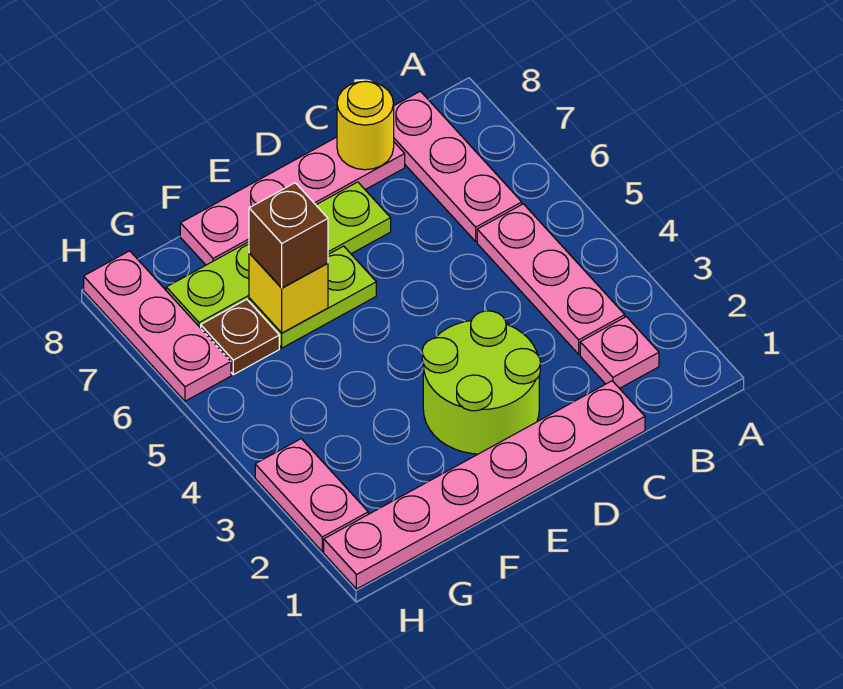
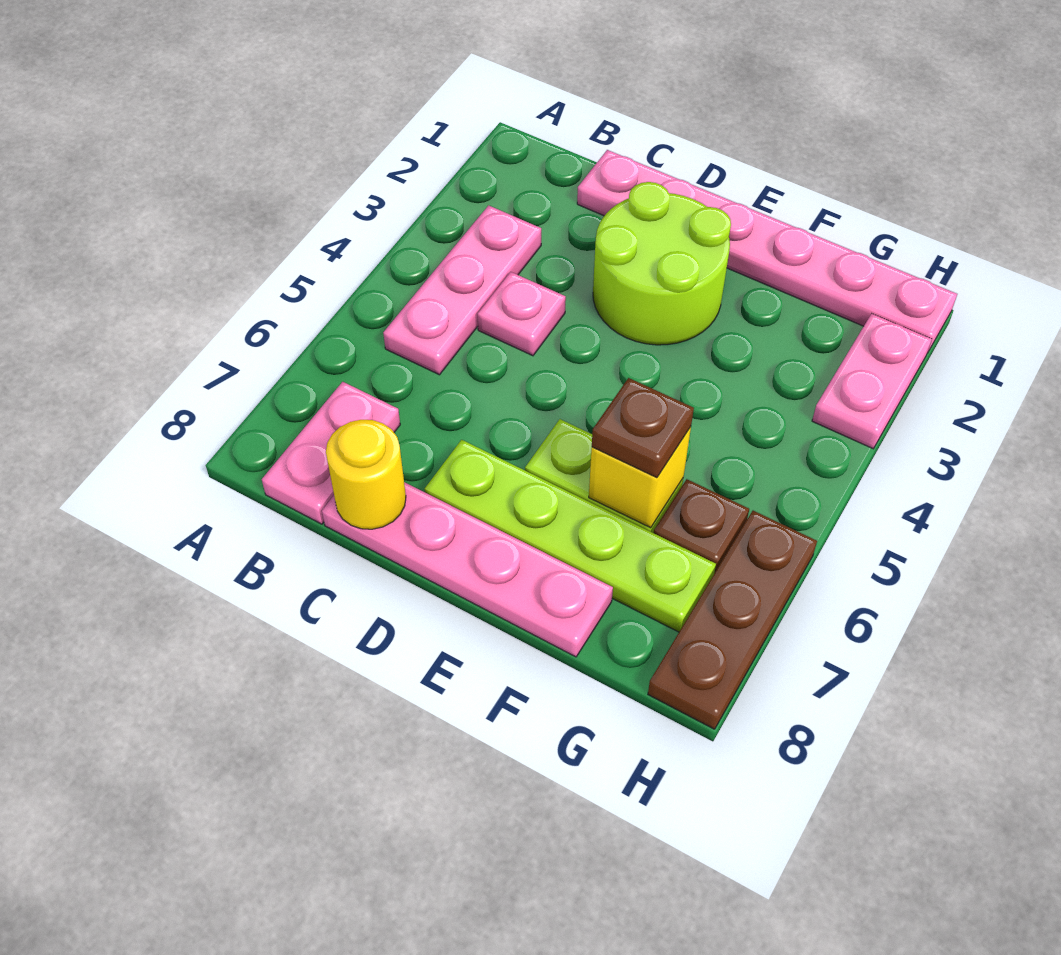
pink plate B2 level 1 -> pink plate C4 level 1
pink plate B6:B8 level 1 -> pink plate B7:B8 level 1
brown brick F6 level 3 -> brown plate F6 level 3
pink plate H6:H8 level 1 -> brown plate H6:H8 level 1

